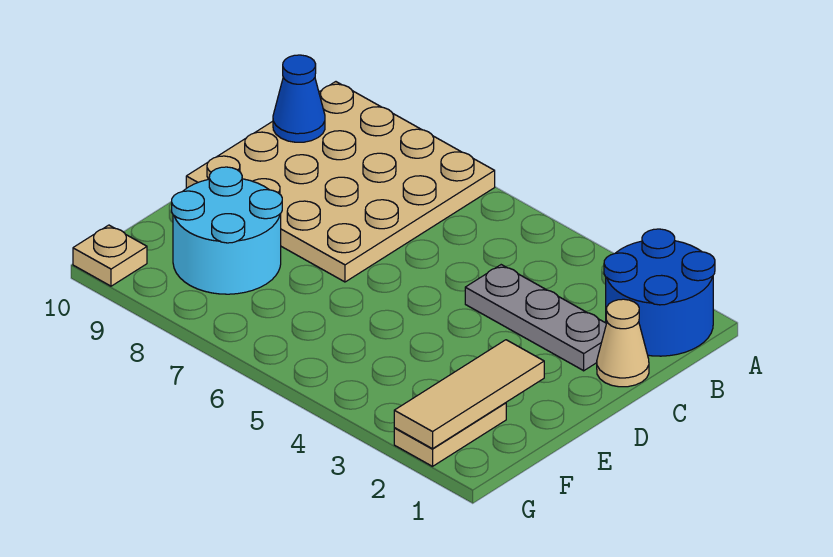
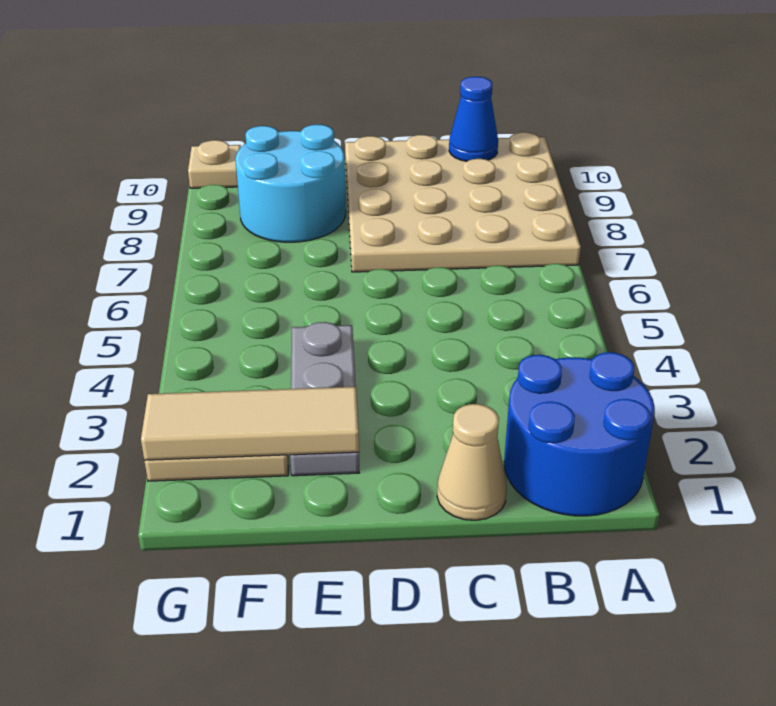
grey plate C2:C4 level 1 -> grey plate E2:E4 level 1

